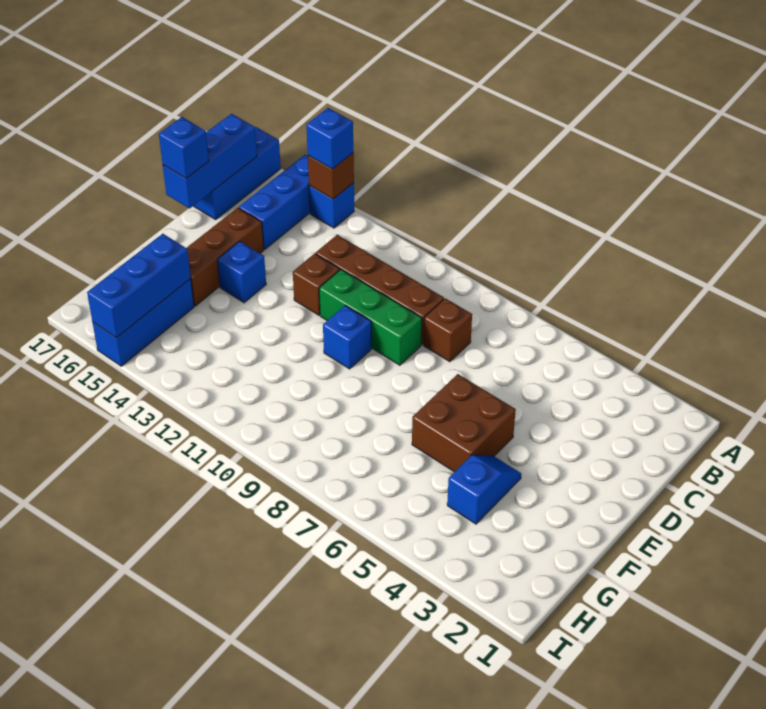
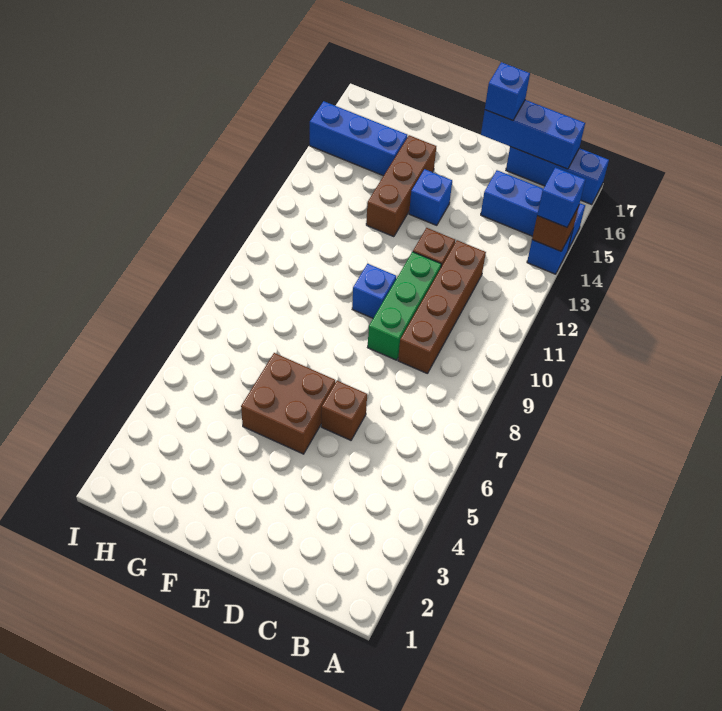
brown brick C8 level 1 -> brown brick D6 level 1
brown brick D15:F15 level 1 -> brown brick F13:F15 level 1
blue slope F4:G4 level 1 top G -> none
blue brick G15:I15 level 2 -> none

